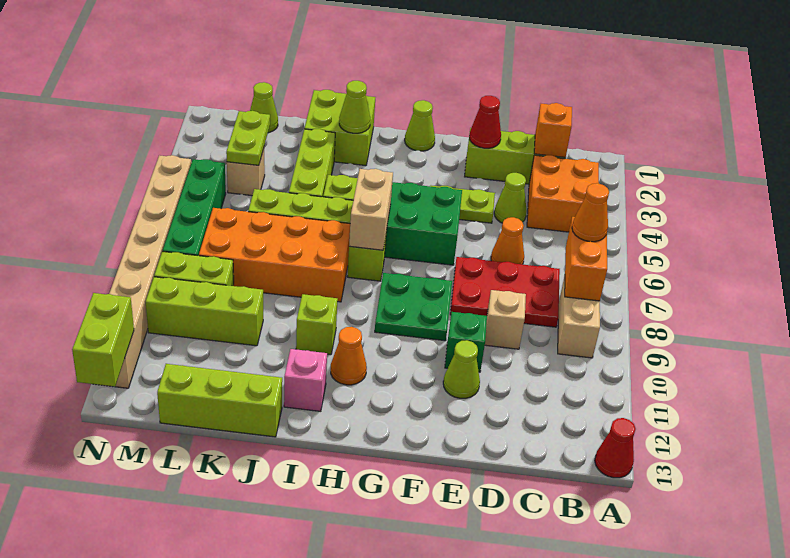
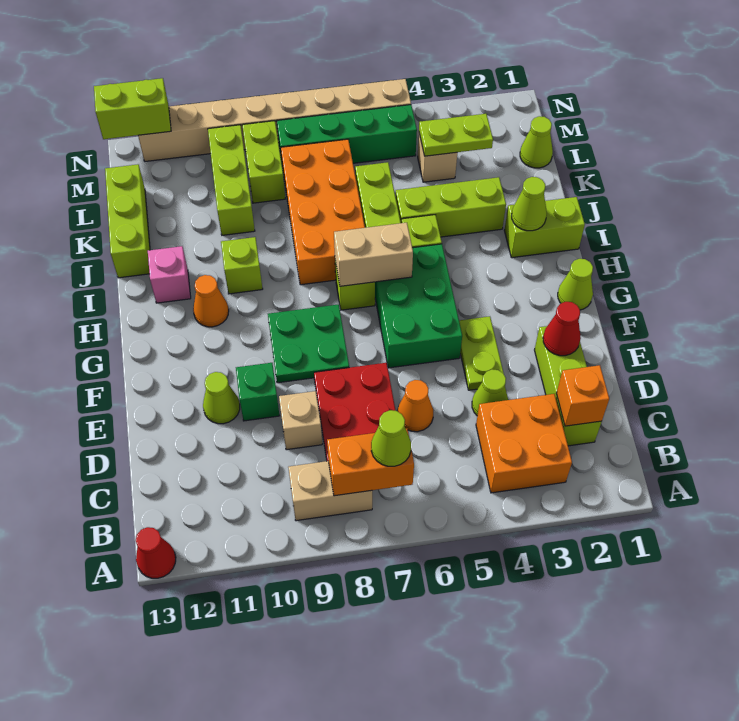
orange cone B7 level 3 -> lime cone B7 level 3
lime brick I1:J2 level 1 -> lime brick I1:I2 level 1

